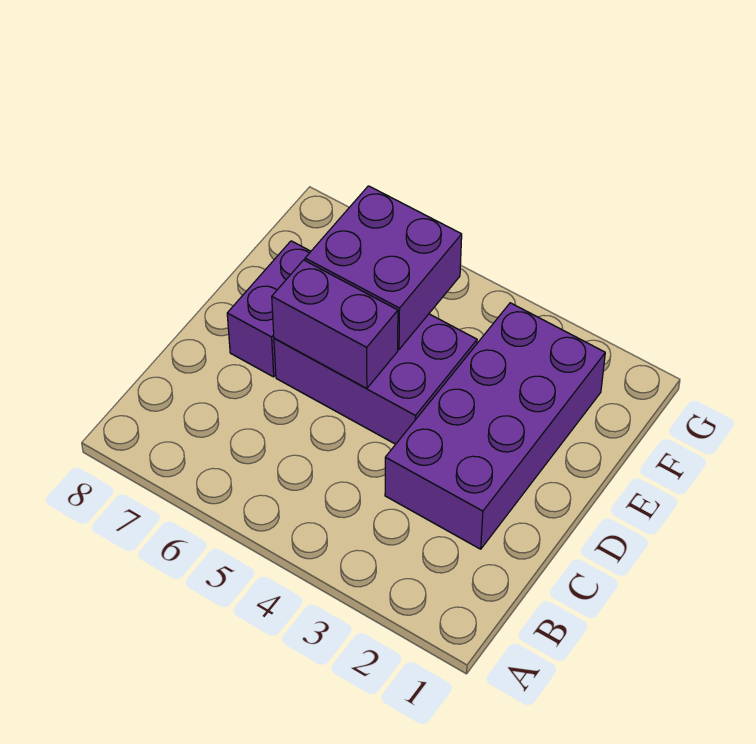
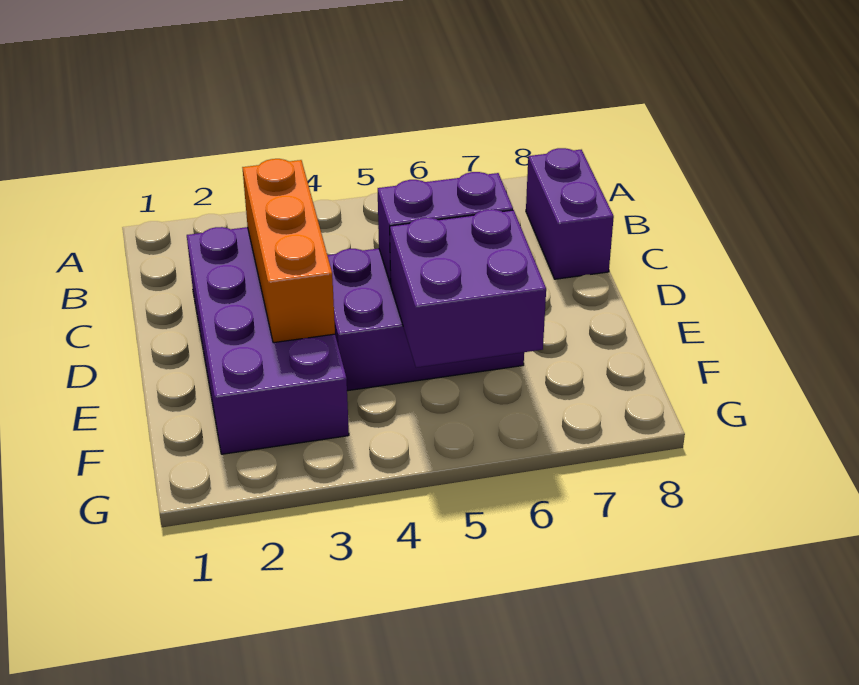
none -> orange brick C3:E3 level 2
purple brick D7:E7 level 1 -> purple brick B8:C8 level 1

